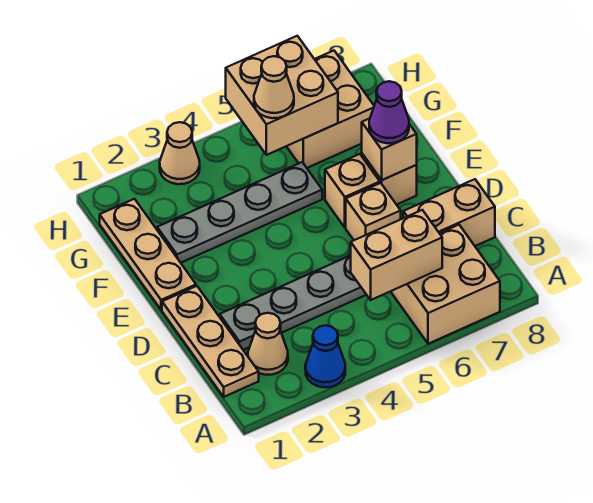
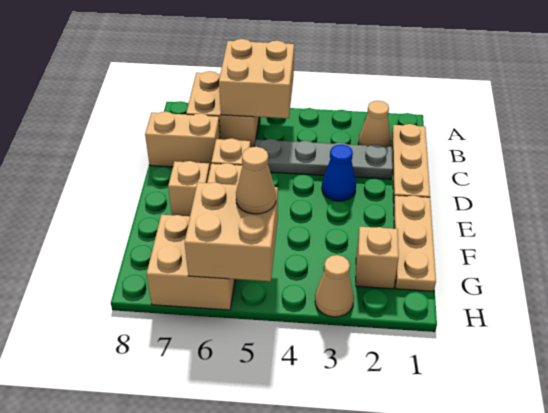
blue cone A3 level 1 -> blue cone D3 level 1
tan brick B5:B6 level 2 -> tan brick A5:B6 level 2
tan brick E7 level 2 -> tan brick G2 level 1
purple cone E7 level 3 -> none
grey plate F2:F5 level 1 -> none

